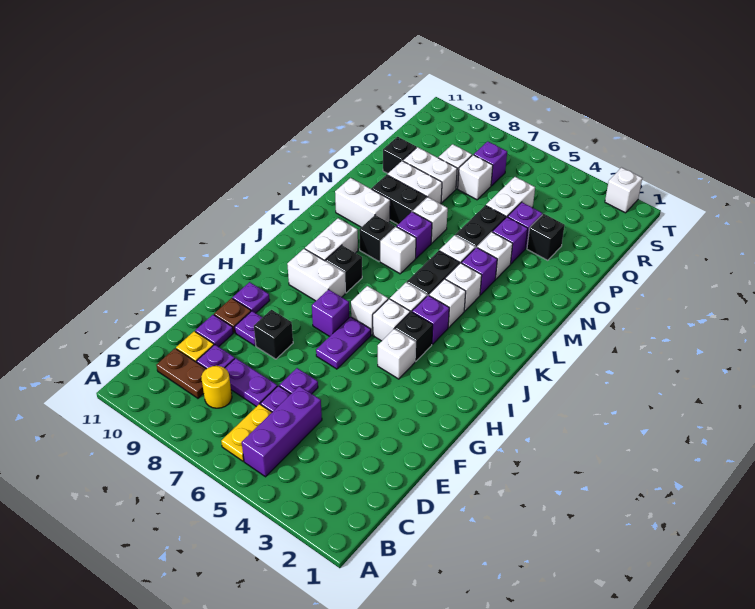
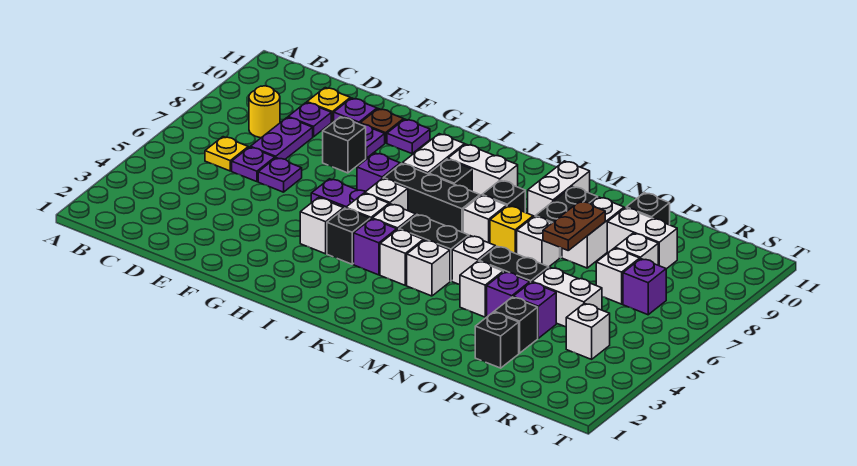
purple brick B5:D5 level 1 -> none
yellow plate B6:C6 level 1 -> yellow plate C6 level 1
brown plate C9:C10 level 1 -> brown plate O7:O8 level 2
none -> black brick I7:K7 level 1
purple brick M4 level 1 -> none
purple brick M7 level 1 -> yellow brick M7 level 1
none -> black brick P2 level 1
white brick P8:P9 level 1 -> white brick P9:Q9 level 1
white brick T2 level 1 -> white brick R4 level 1

